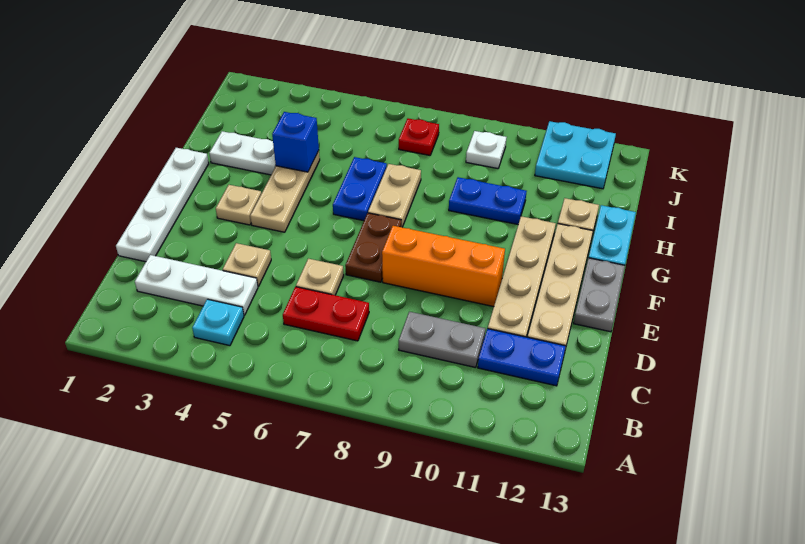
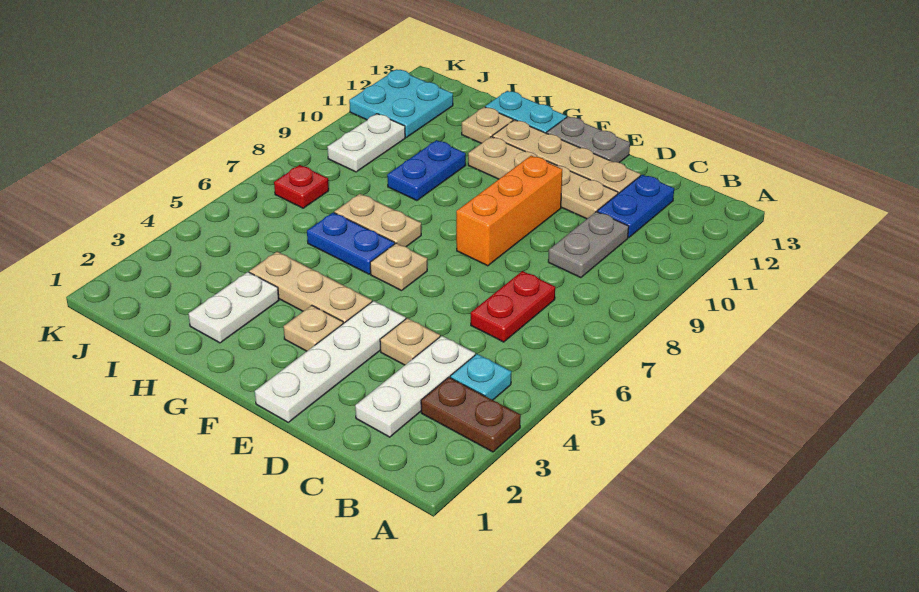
white plate D1:G1 level 1 -> white plate E1:E4 level 1
tan plate D6 level 1 -> tan plate F6 level 1
brown plate E7:F7 level 1 -> brown plate A3:B3 level 1
blue brick H4 level 2 -> none
white plate J9 level 1 -> white plate J9:J10 level 1

